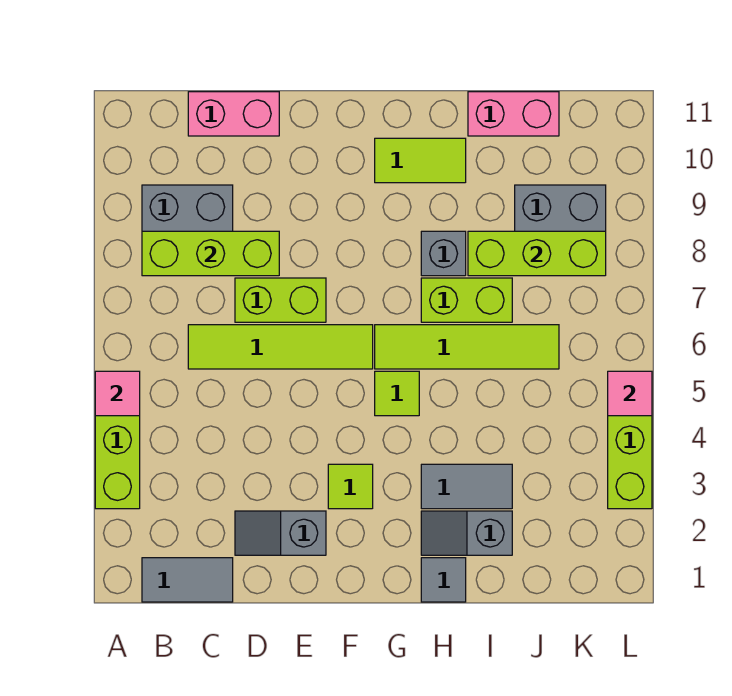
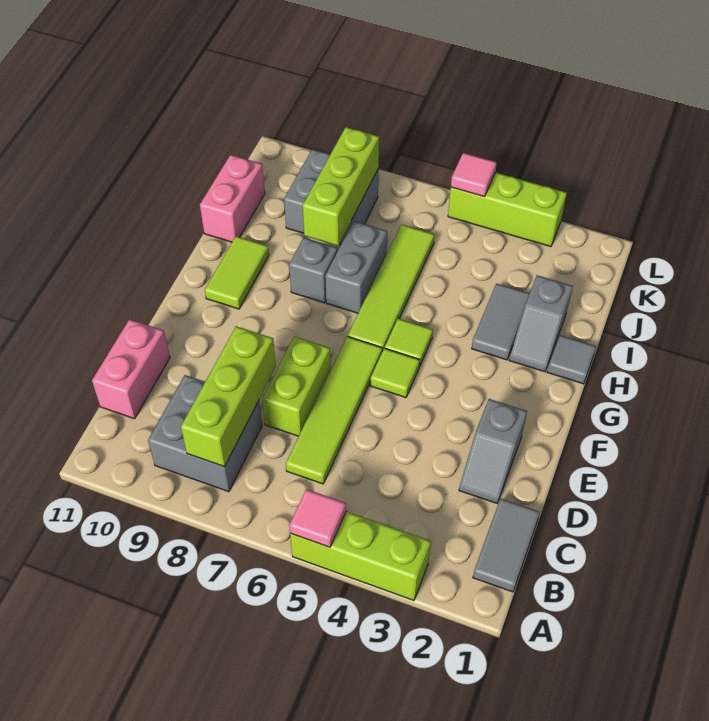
lime tile F3 level 1 -> lime tile F5 level 1
lime brick H7:I7 level 1 -> grey brick H7:I7 level 1

